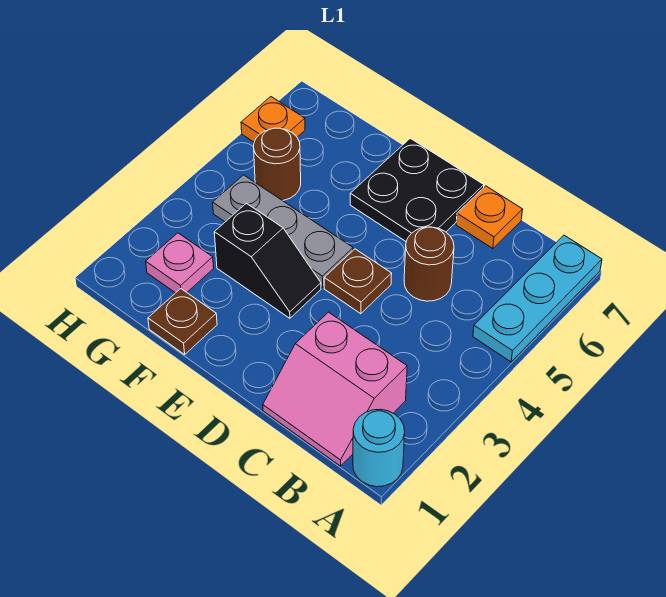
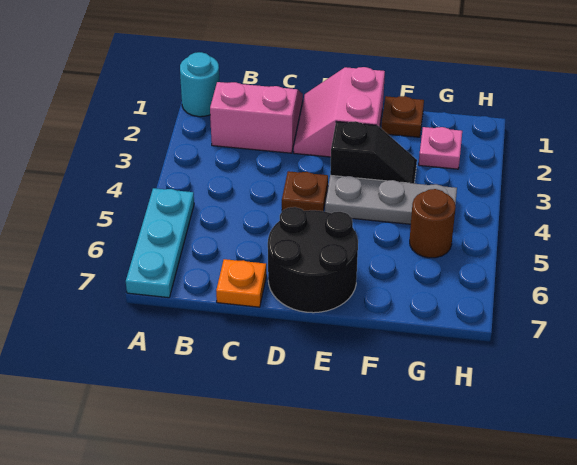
brown round brick C5 level 1 -> none
none -> pink slope D1:E2 level 1 top E
black plate D6:E7 level 1 -> black round brick D6:E7 level 1
black slope E3:F3 level 1 top F -> black slope E3:F3 level 1 top E
orange plate H6 level 1 -> none

